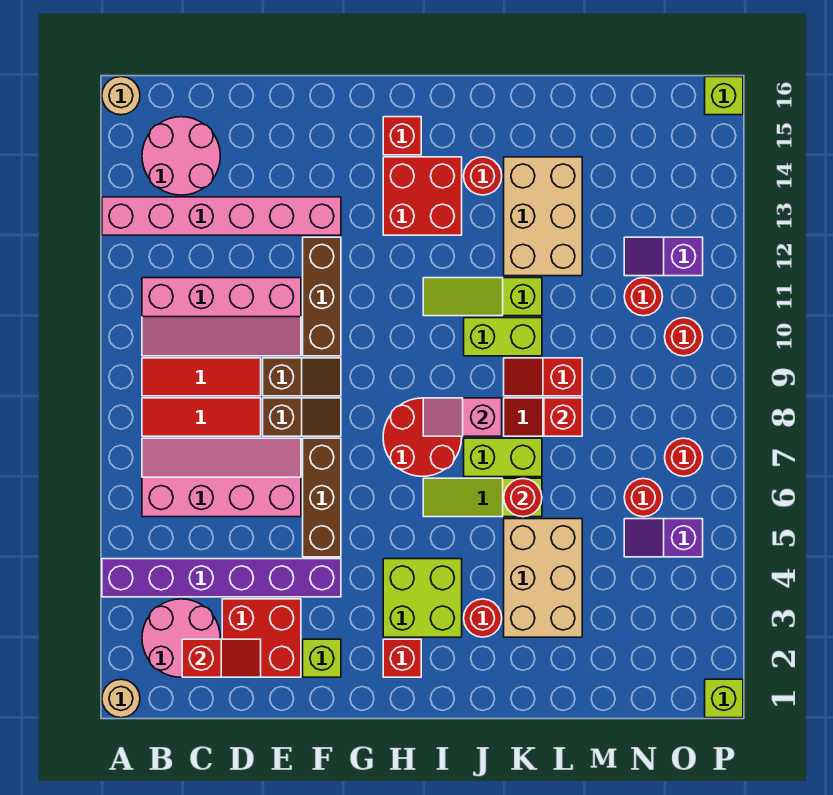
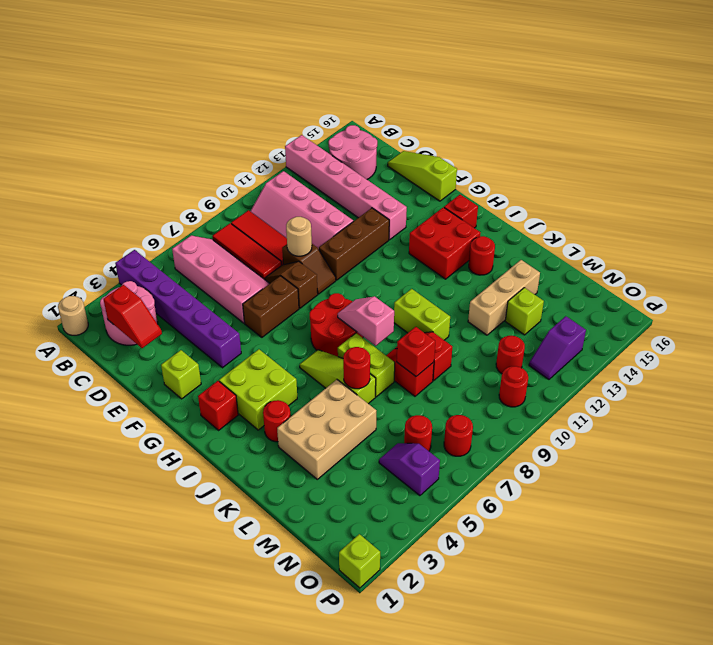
tan round brick A16 level 1 -> tan round brick E9 level 2
red brick D2:E3 level 1 -> none
brown slope E8:F8 level 1 top E -> brown slope E8:F8 level 1 top F
brown brick F5:F7 level 1 -> brown brick F6:F7 level 1
lime slope I11:K11 level 1 top K -> lime slope D16:F16 level 1 top F
tan brick K12:L14 level 1 -> tan brick L12:L14 level 1
purple slope N12:O12 level 1 top O -> purple slope O12:O13 level 1 top 13
lime brick P16 level 1 -> lime brick M13 level 1

